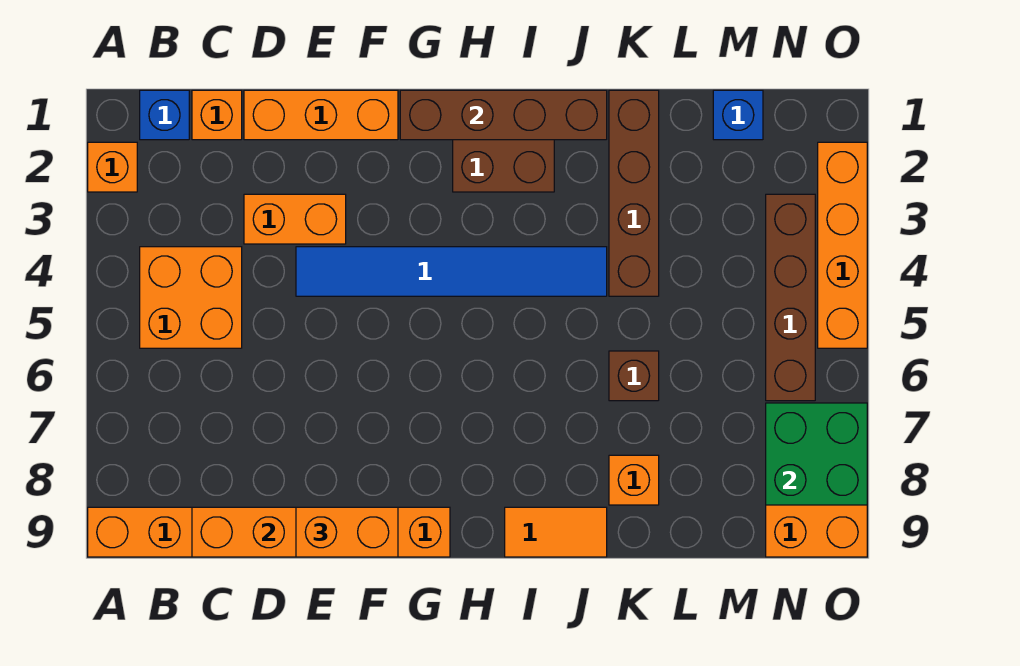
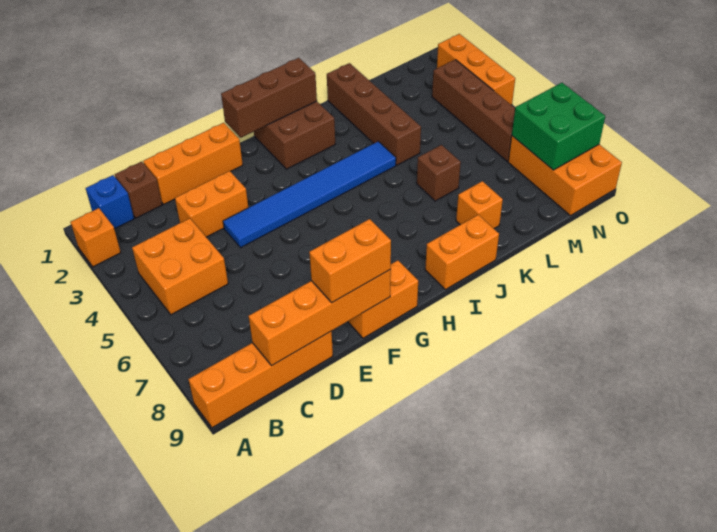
orange brick C1 level 1 -> brown brick C1 level 1
brown brick G1:J1 level 2 -> brown brick G1:I1 level 2
orange tile I9:J9 level 1 -> orange brick I9:J9 level 1
blue brick M1 level 1 -> none
orange brick O2:O5 level 1 -> orange brick O2:O4 level 1

